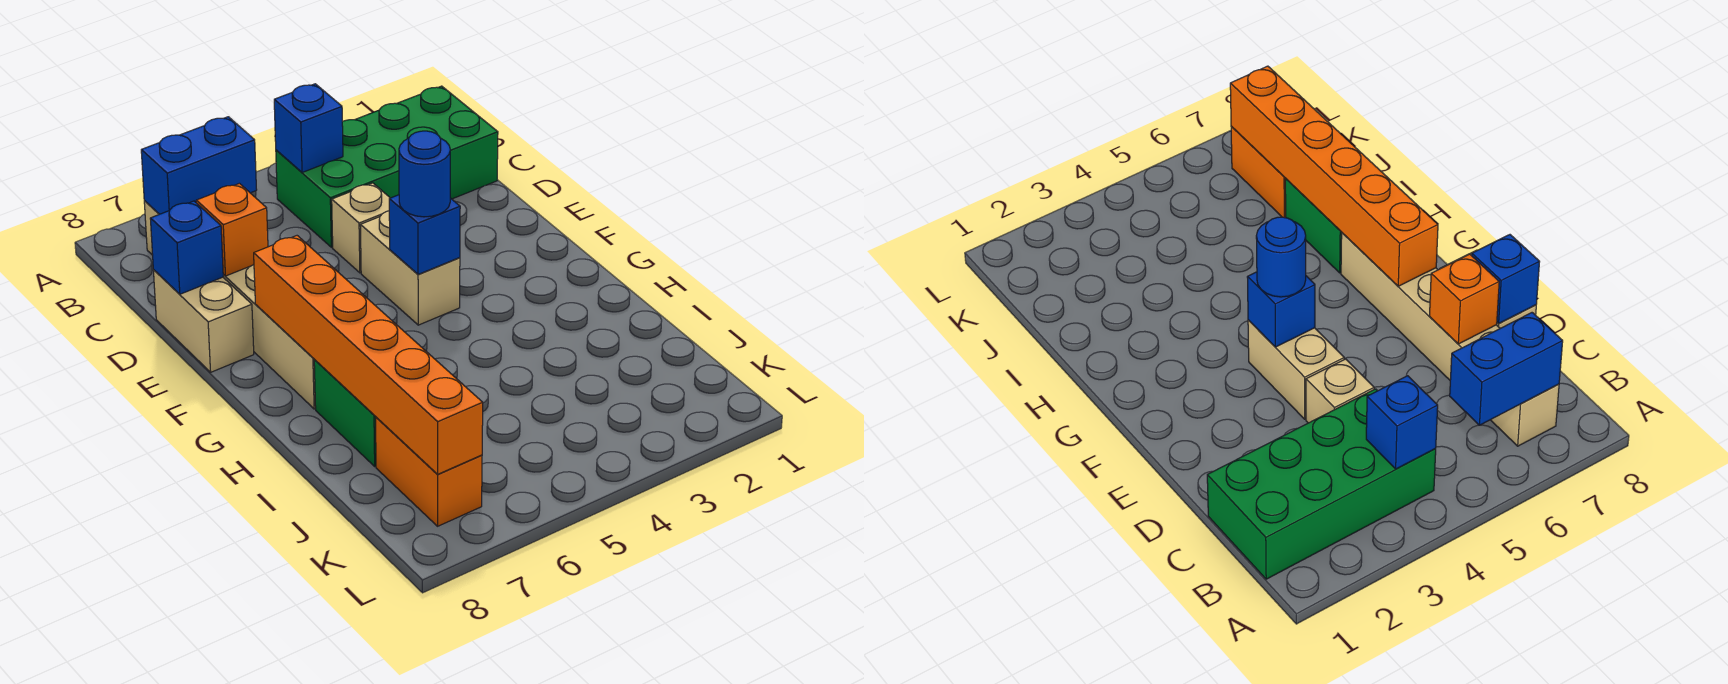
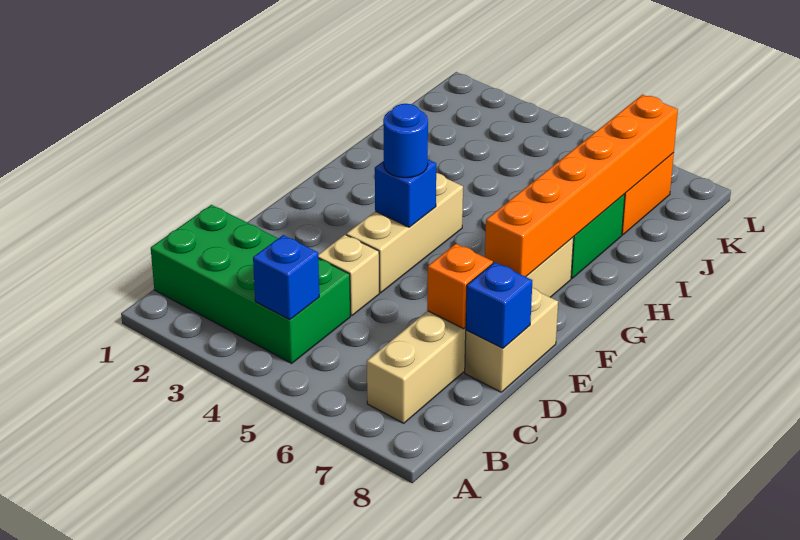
blue brick B6:B7 level 2 -> none
tan brick E4:F4 level 1 -> tan brick E4:G4 level 1

